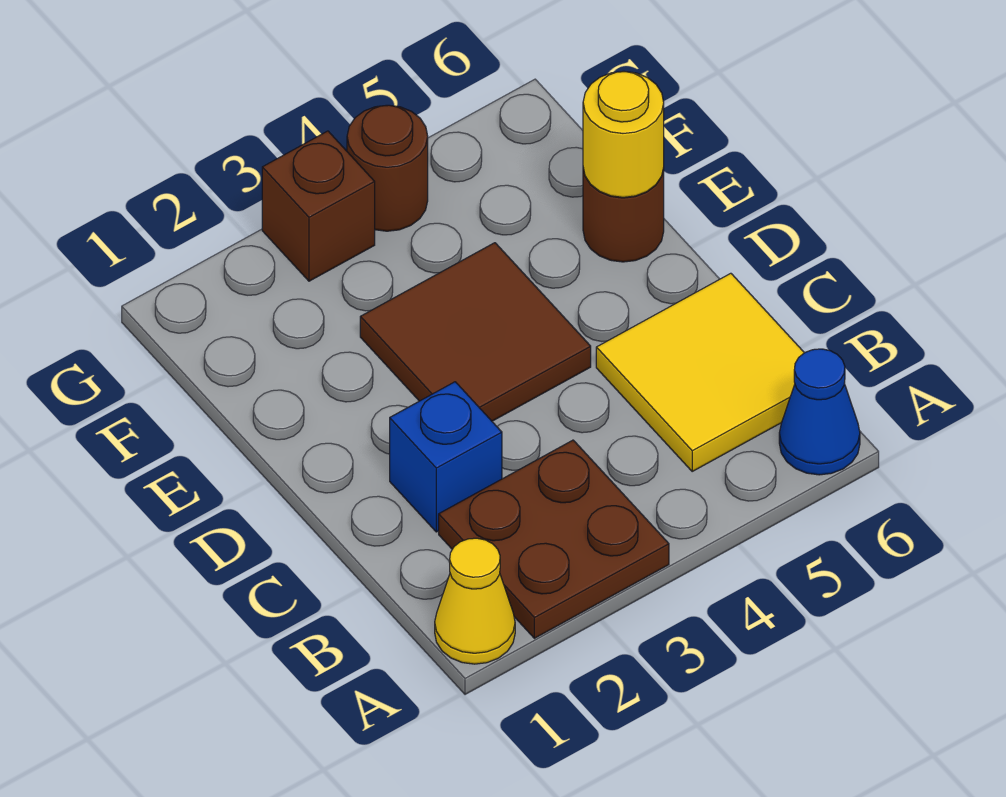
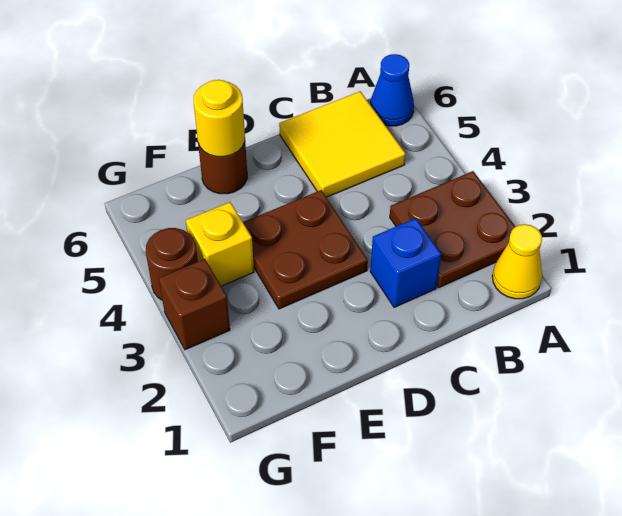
brown tile D3:E4 level 1 -> brown plate D3:E4 level 1
none -> yellow brick F4 level 1

